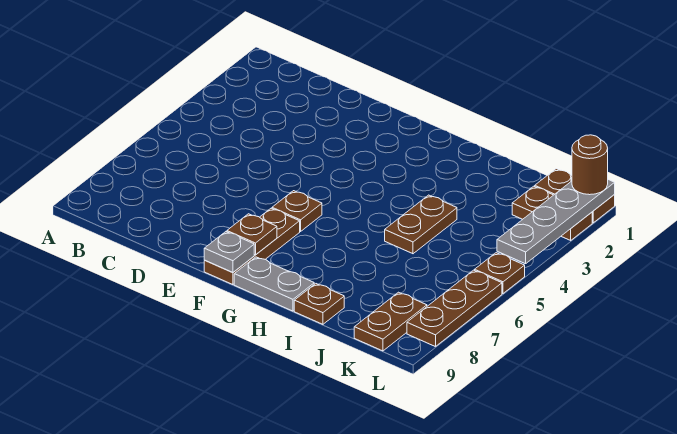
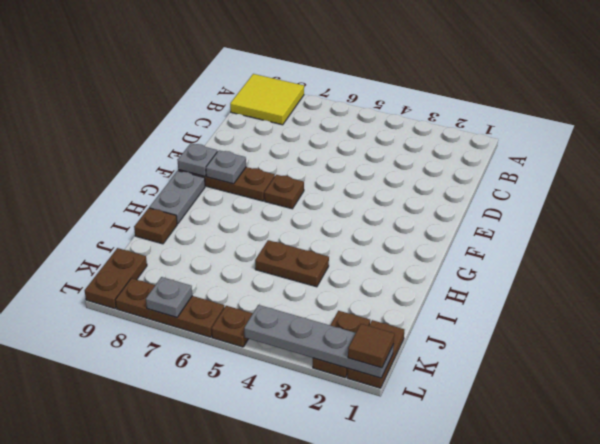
none -> yellow tile A8:B9 level 1
brown plate F8 level 2 -> grey plate F8 level 2
brown plate K8:K9 level 1 -> brown plate K9:L9 level 1
brown round brick L1 level 3 -> brown tile L1 level 3
none -> grey plate L7 level 2

